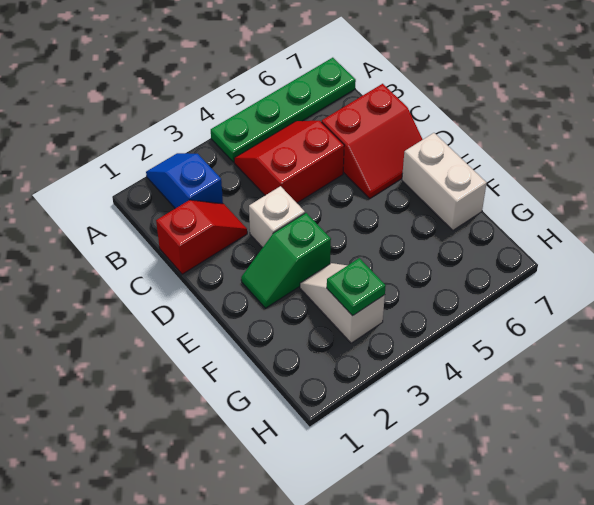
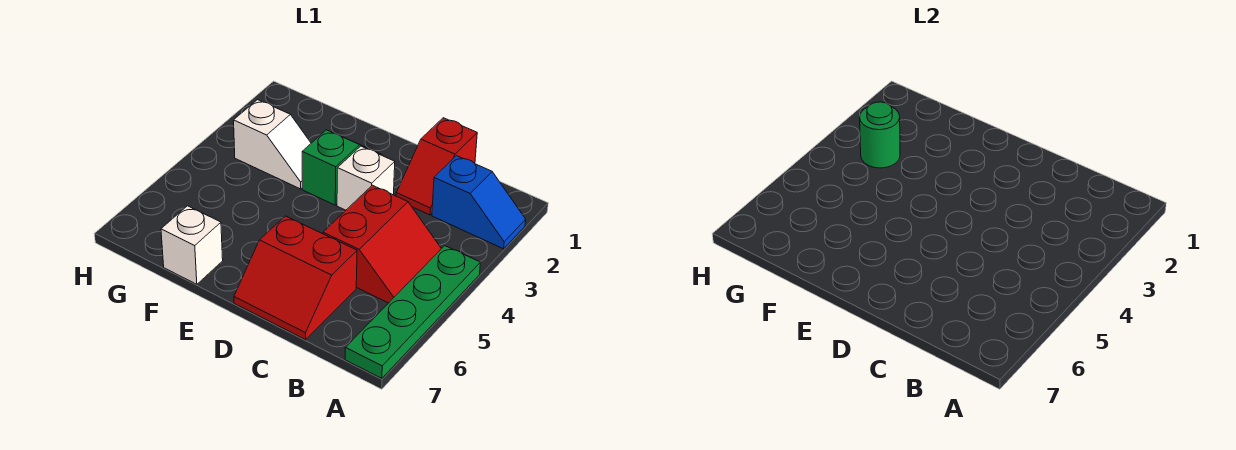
red slope C6:D7 level 1 top C -> red slope C6:D7 level 1 top 6
white brick E7:F7 level 1 -> white brick F7 level 1
green plate G3 level 2 -> green round brick G3 level 2

